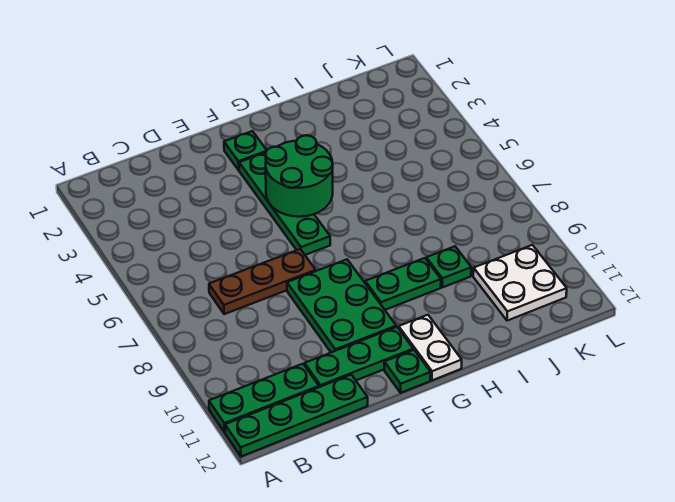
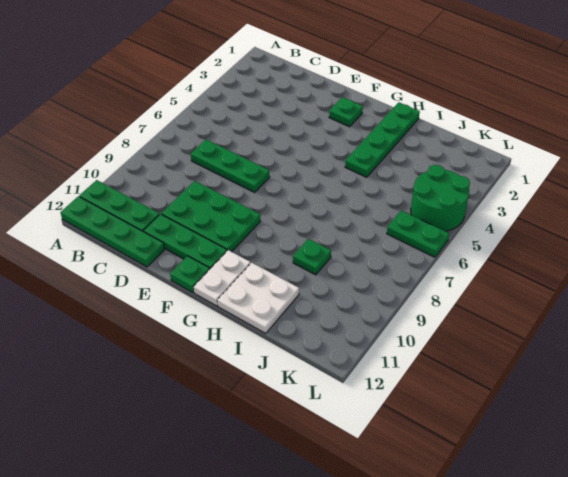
brown plate C7:E7 level 1 -> green plate C7:E7 level 1
green plate E8:F10 level 1 -> green plate D9:F10 level 1
green plate F3:F6 level 1 -> green plate H1:H4 level 1
green round brick F4:G5 level 2 -> green round brick K4:L5 level 1
green plate G9:H9 level 1 -> green plate K6:L6 level 1
white plate J10:K11 level 1 -> white plate H11:I12 level 1

